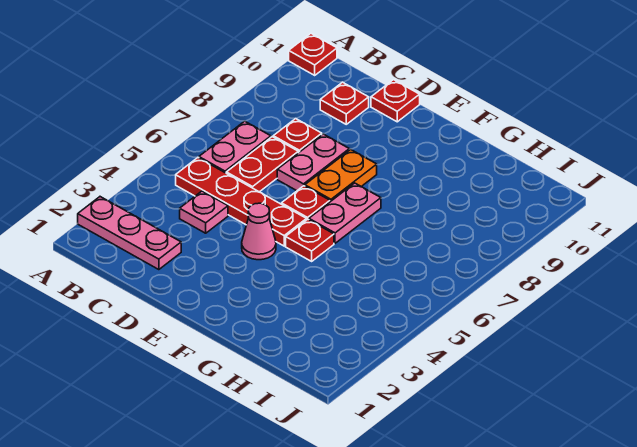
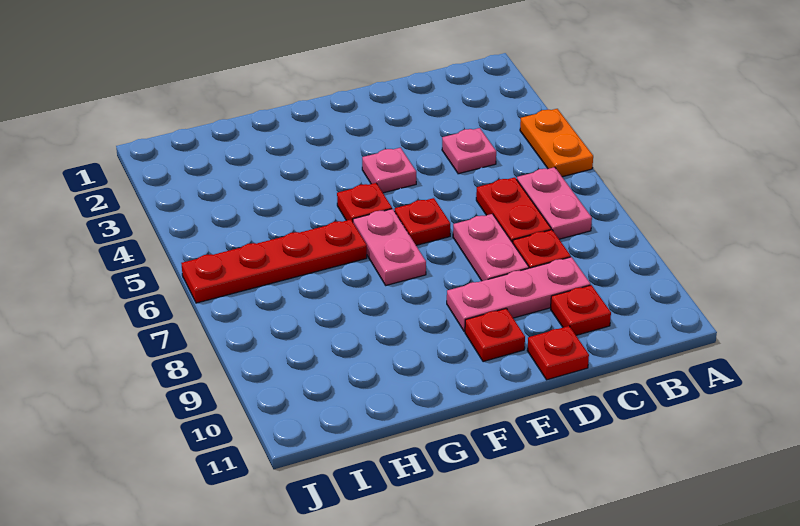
pink plate A2:C2 level 1 -> pink plate C9:E9 level 1
red plate A11 level 1 -> red plate E10 level 1
red plate B5:E5 level 1 -> red plate G6:J6 level 1
pink cone E4 level 1 -> pink plate E4 level 1
orange plate E7:E8 level 1 -> orange plate A4:A5 level 1

